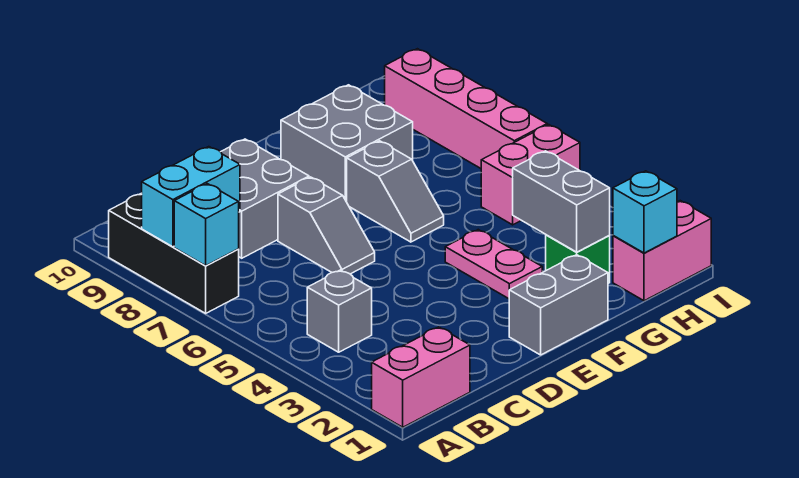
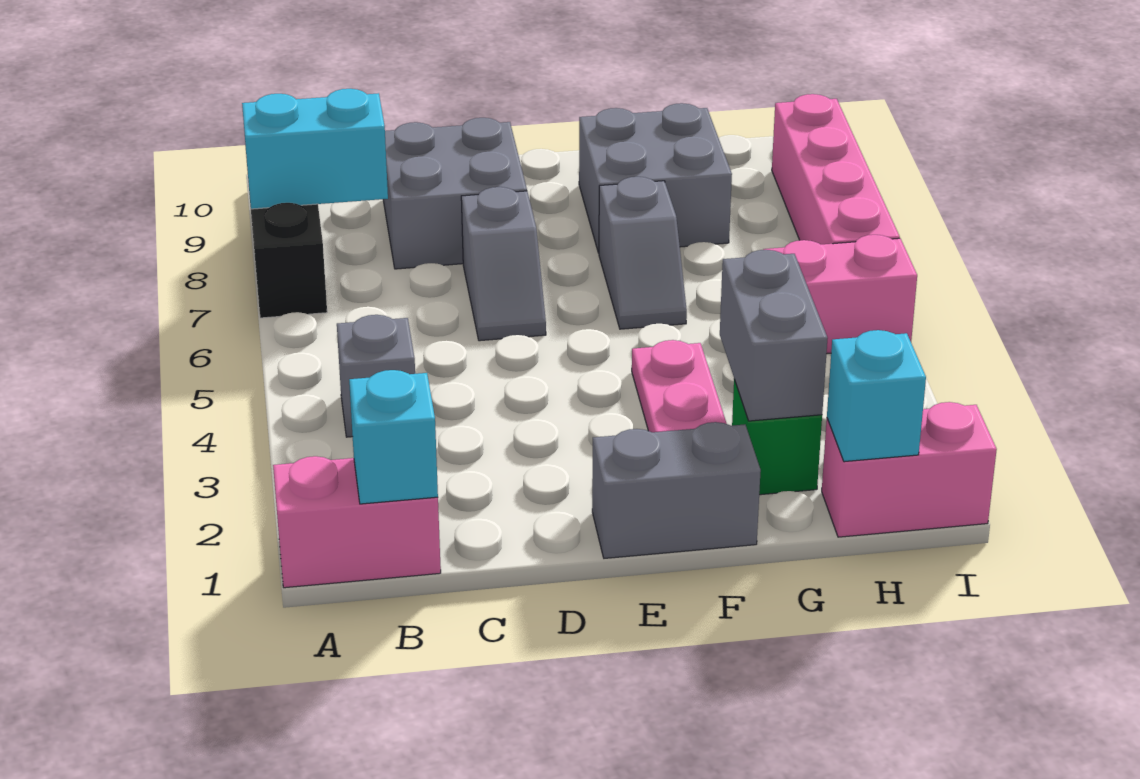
cyan brick A7 level 2 -> cyan brick B1 level 2

